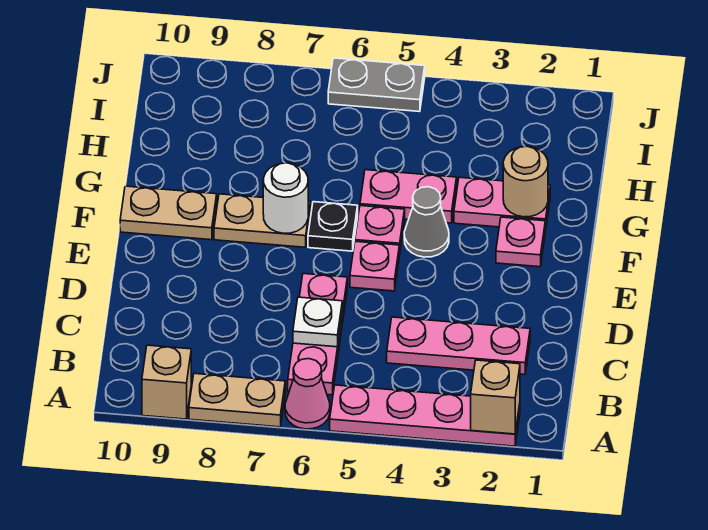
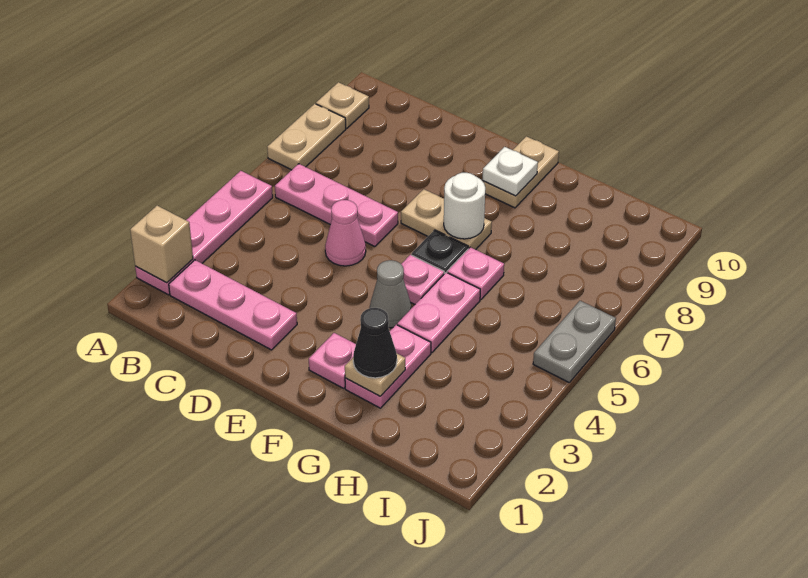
pink cone A6 level 1 -> pink cone D5 level 1
tan brick A9 level 1 -> tan plate A9 level 1
pink plate C2:C4 level 1 -> pink plate B2:D2 level 1
white plate C6 level 2 -> white plate F9 level 2
pink plate E5 level 1 -> pink plate G6 level 1
tan plate F7:F8 level 1 -> tan plate E7:F7 level 1
tan round brick G2 level 2 -> tan plate G2 level 2
none -> black cone G2 level 3

